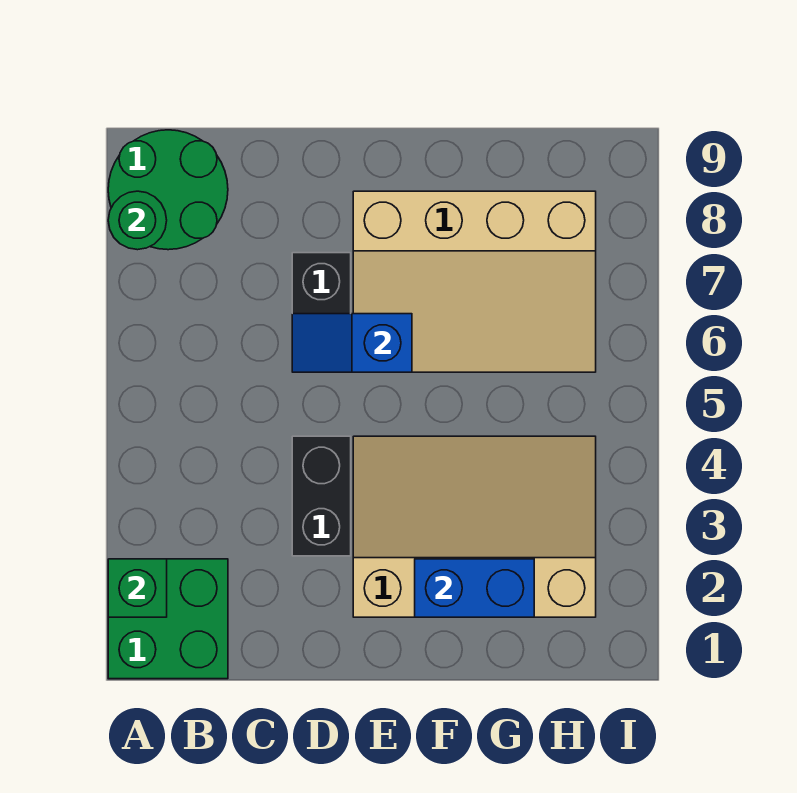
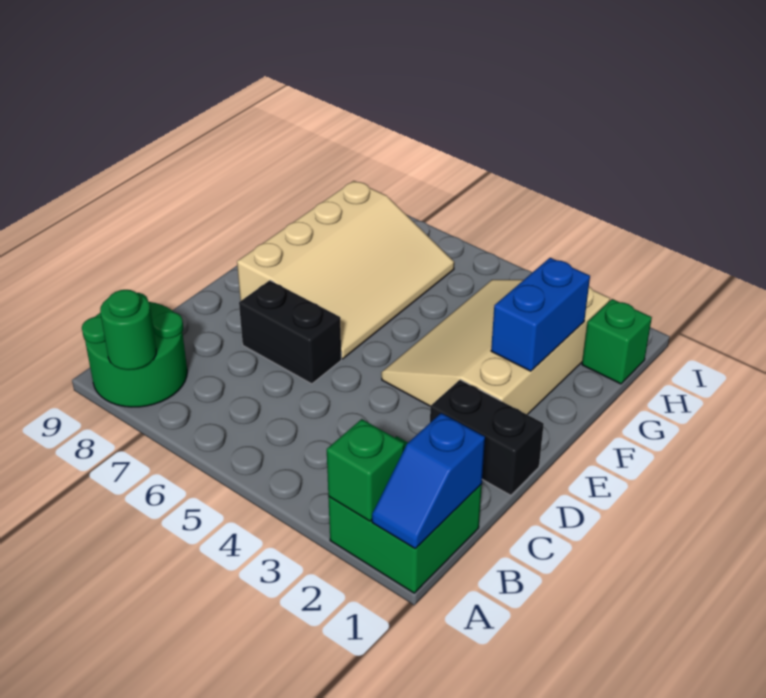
black brick D3:D4 level 1 -> black brick D1:D2 level 1
blue slope D6:E6 level 2 top E -> blue slope A1:B1 level 2 top B
none -> green brick H1 level 1

